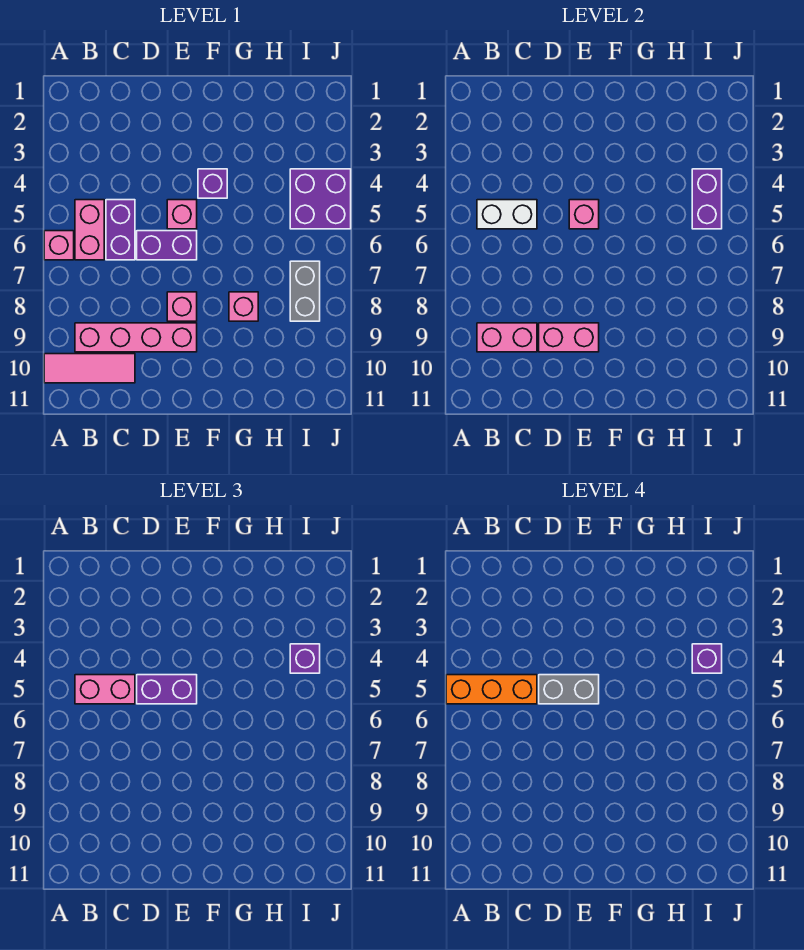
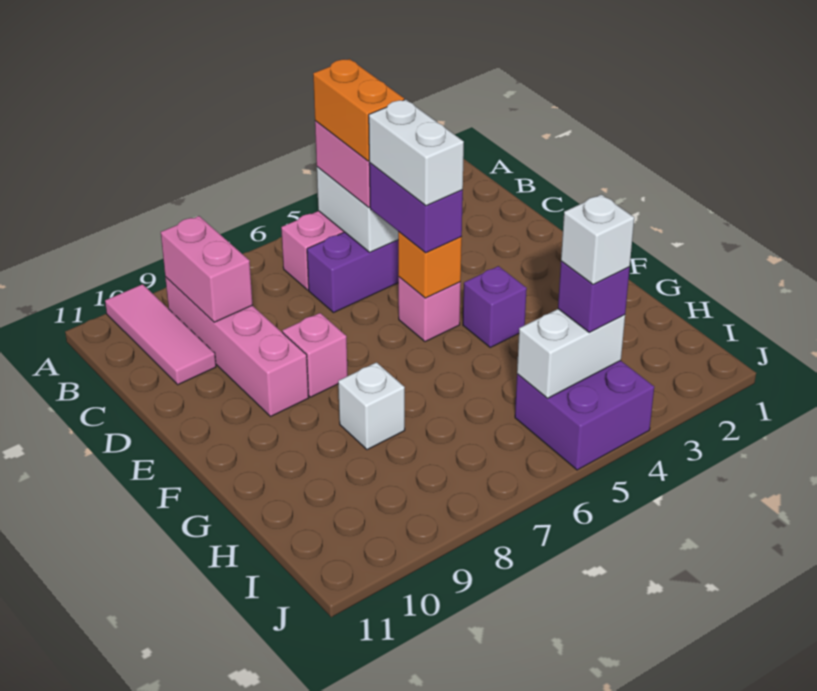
orange brick A5:C5 level 4 -> orange brick B5:C5 level 4
pink brick A6 level 1 -> none
grey brick D5:E5 level 4 -> white brick D5:E5 level 4
purple brick D6:E6 level 1 -> none
pink brick D9:E9 level 2 -> none
pink brick E5 level 2 -> orange brick E5 level 2
pink brick G8 level 1 -> white brick G8 level 1
purple brick I4:I5 level 2 -> white brick I4:I5 level 2
purple brick I4 level 4 -> white brick I4 level 4
grey brick I7:I8 level 1 -> none

